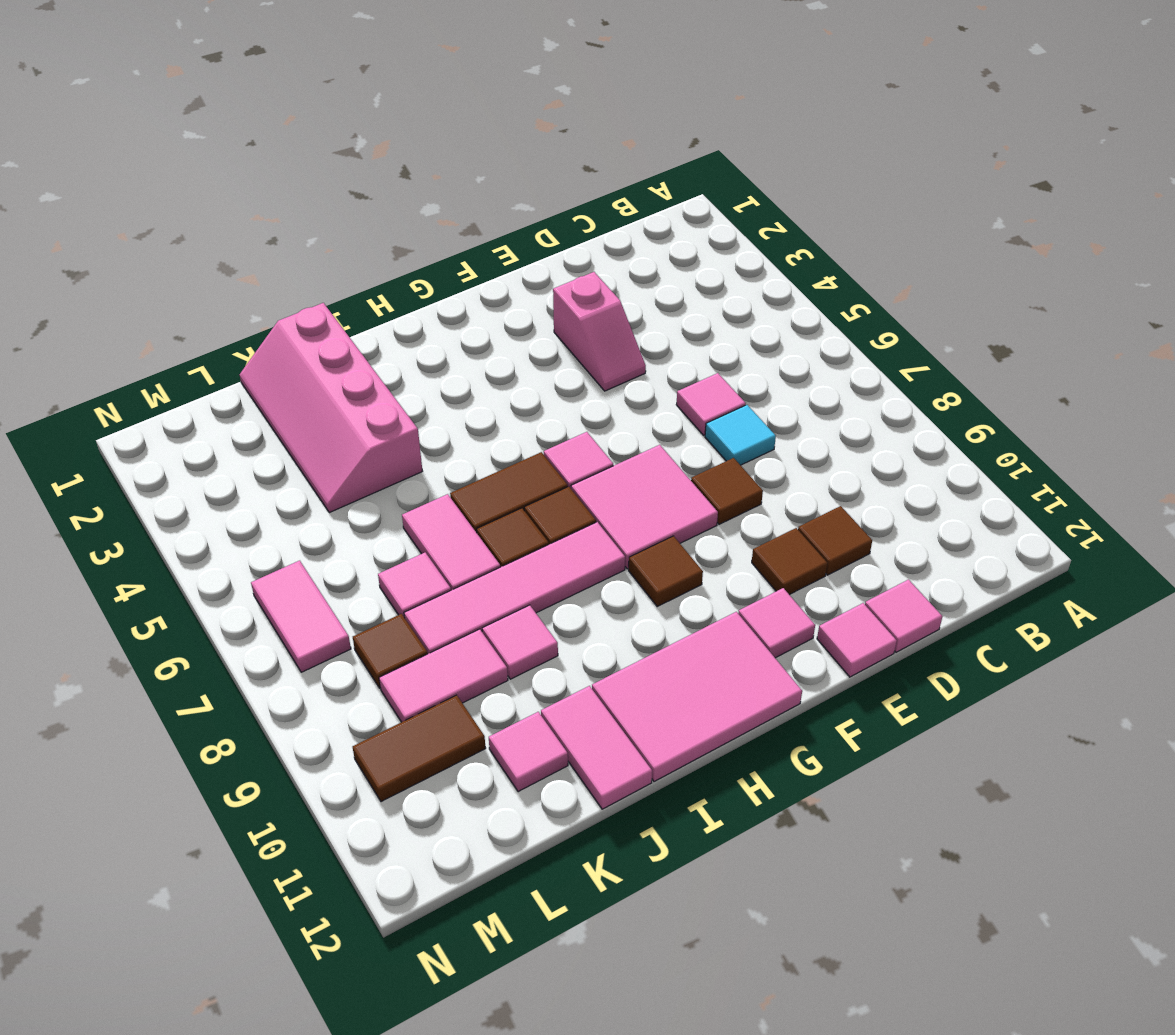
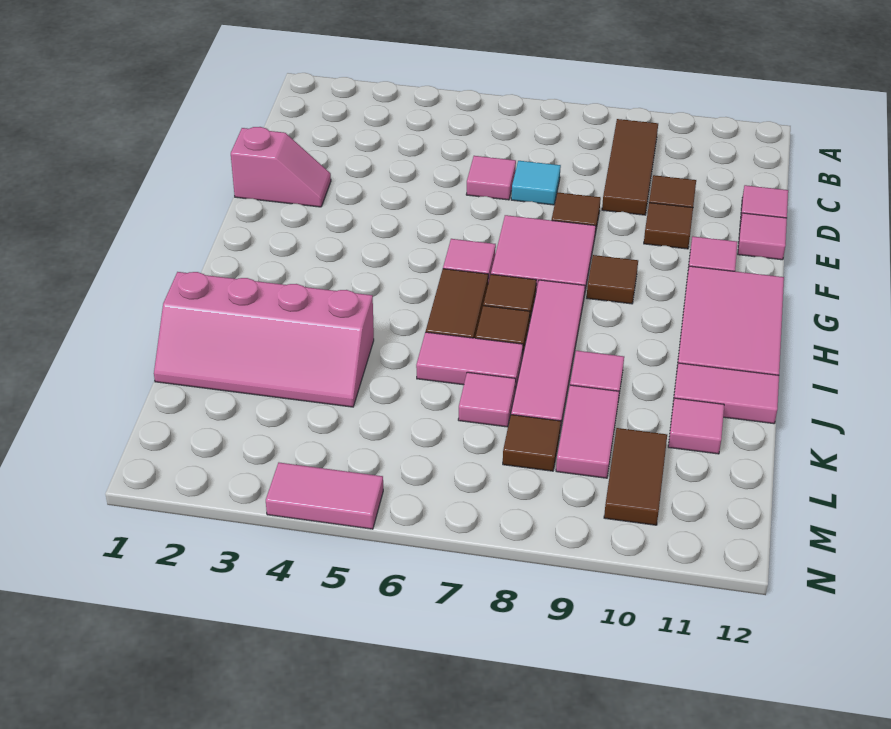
none -> brown tile B9:D9 level 1
pink slope E3:E4 level 1 top 3 -> pink slope E1:E2 level 1 top 1
pink tile M6:M7 level 1 -> pink tile N4:N5 level 1

